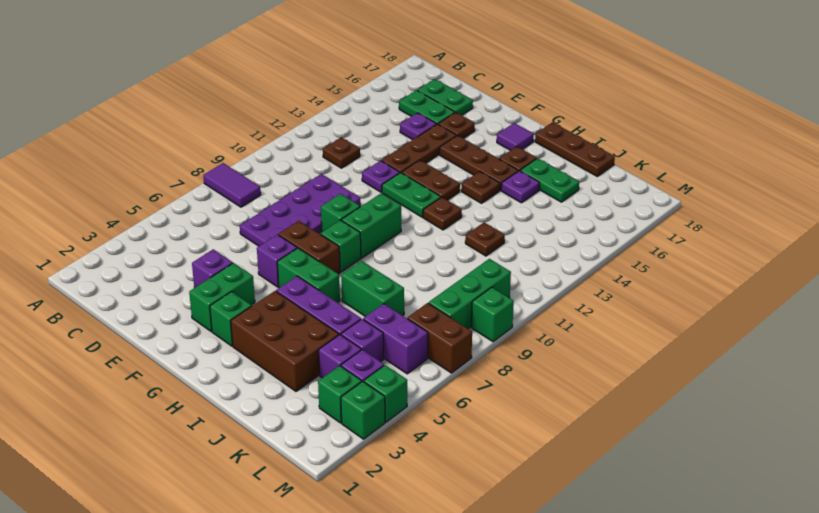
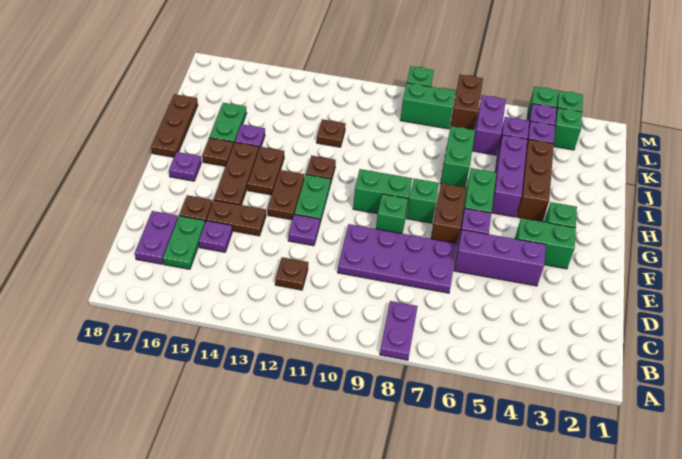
purple tile A8:B8 level 1 -> purple plate A8:B8 level 1
green plate C17:D17 level 1 -> purple plate C17:D17 level 1
purple brick E4 level 1 -> purple brick E4:E6 level 1
brown plate E13:E15 level 1 -> brown plate E14:E15 level 1
purple tile G17 level 1 -> purple plate G17 level 1
brown brick H3:J4 level 1 -> brown brick H4:J4 level 1
brown plate H14 level 1 -> brown plate G14:H14 level 1
green brick L8:L10 level 1 -> green brick L8:L9 level 1

